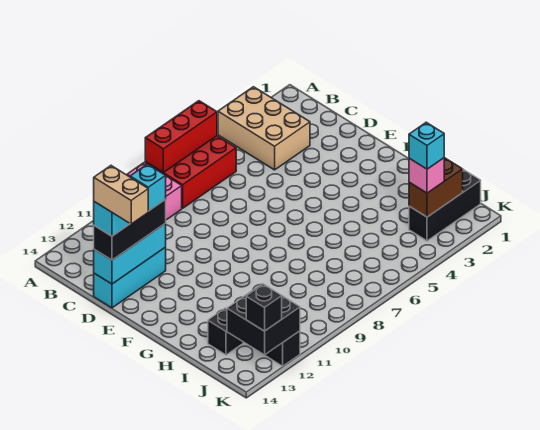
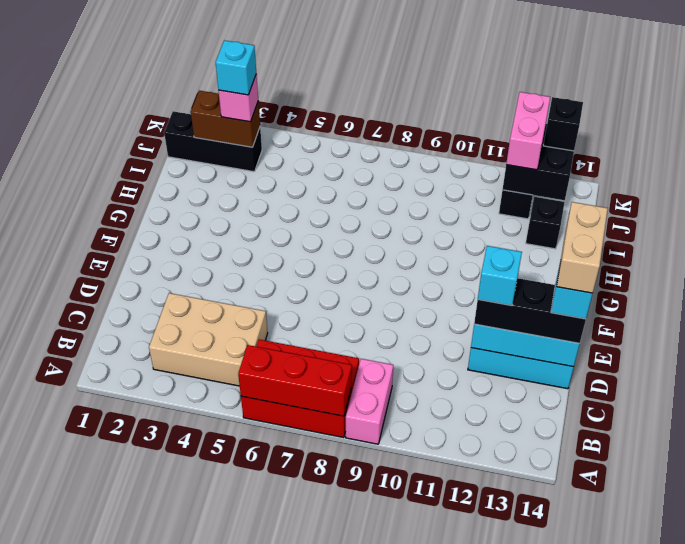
tan brick A3:C4 level 1 -> tan brick B3:C5 level 1
none -> pink brick J12:K12 level 3

